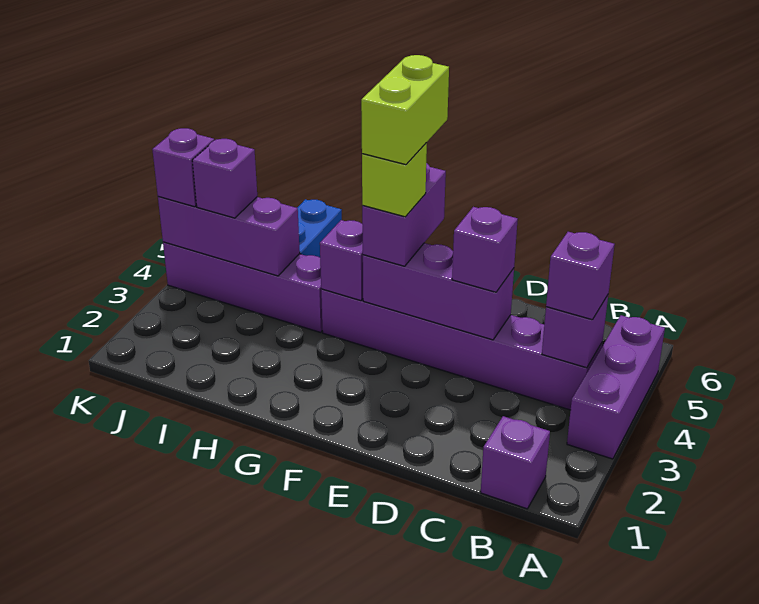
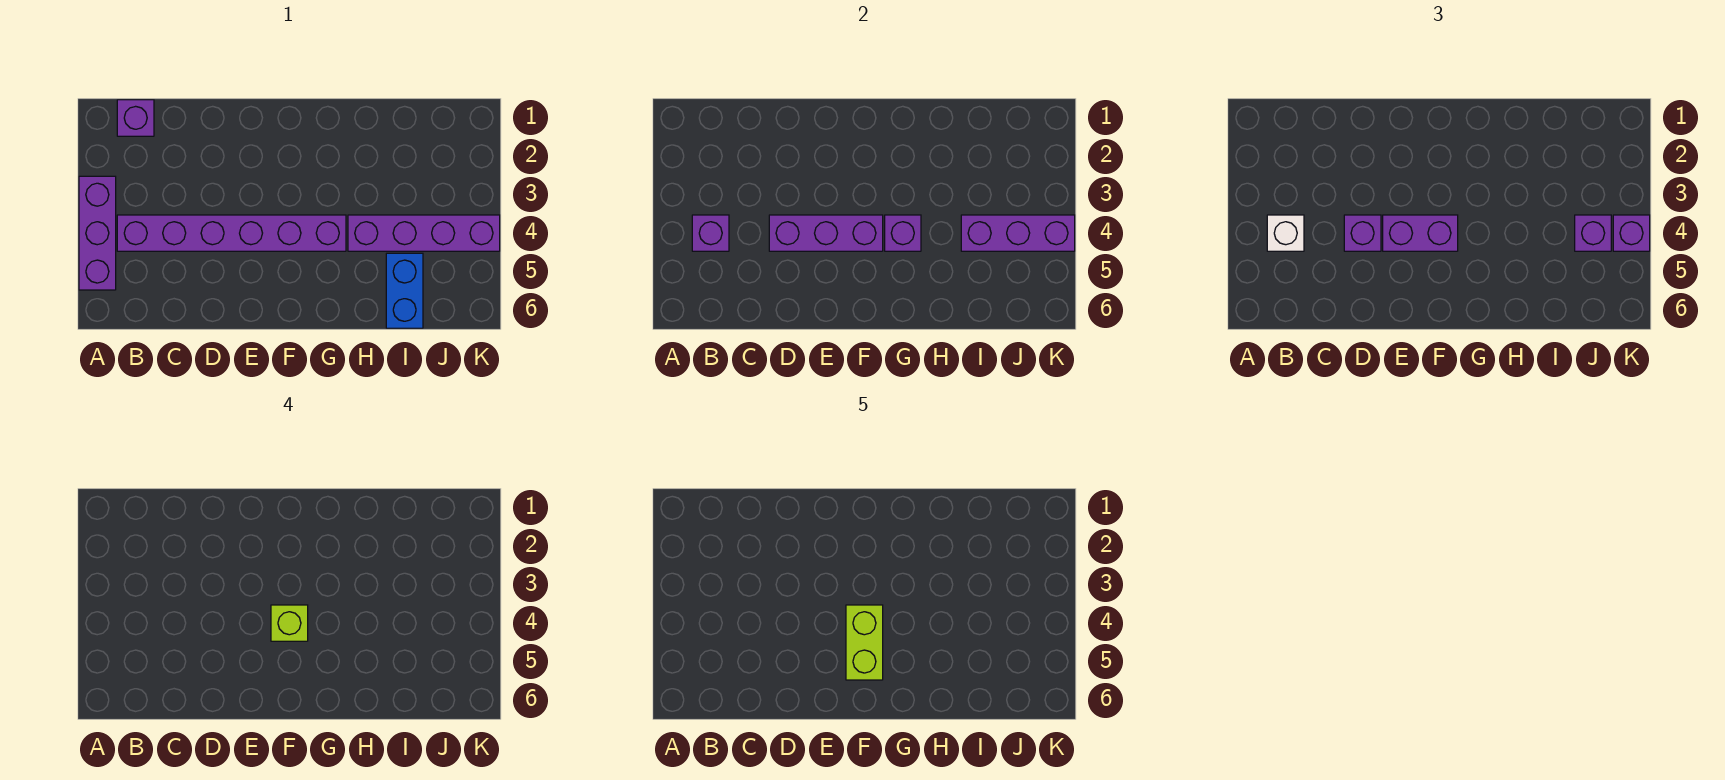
purple brick B4 level 3 -> white brick B4 level 3
purple brick F4:F5 level 3 -> purple brick E4:F4 level 3

